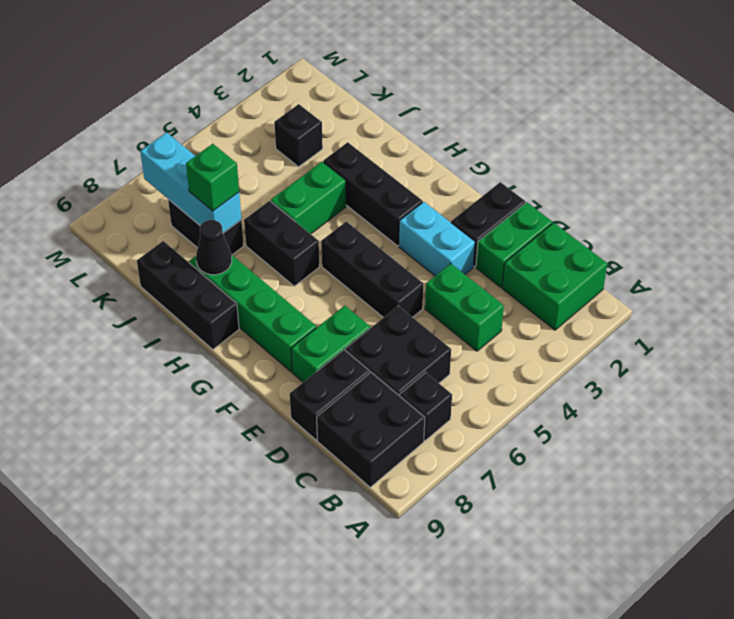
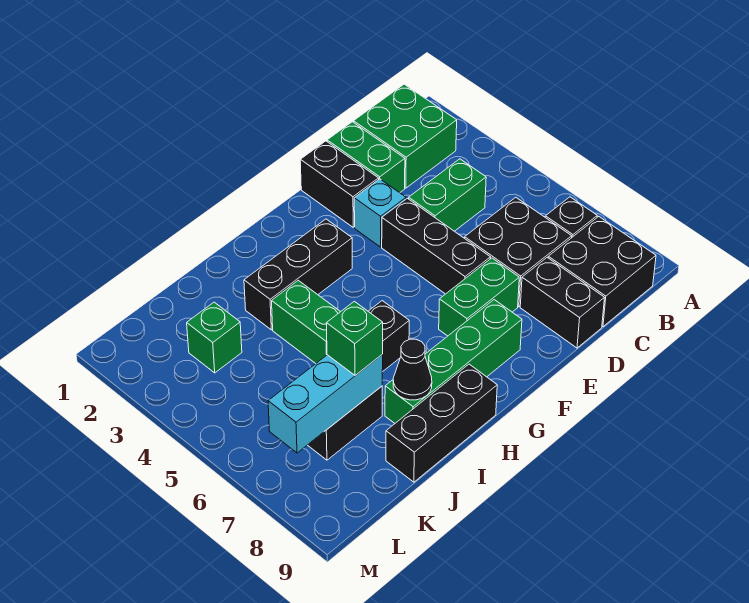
cyan brick E3:F3 level 1 -> cyan brick E3 level 1
black brick E5:G5 level 1 -> black brick E4:E6 level 1
green brick E7:E8 level 1 -> green brick E7:F7 level 1
black brick K3 level 1 -> green brick K3 level 1

